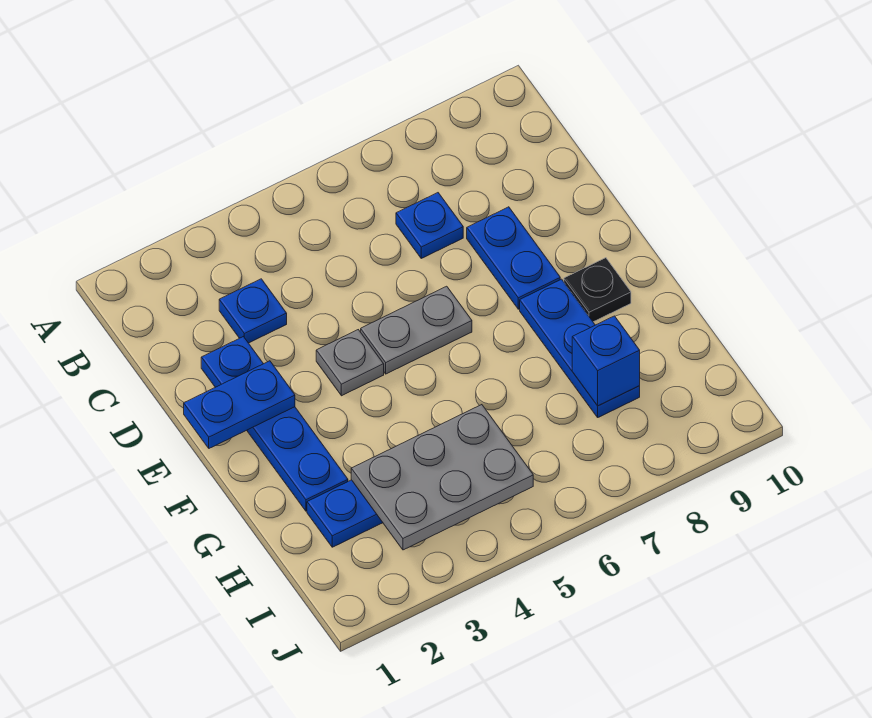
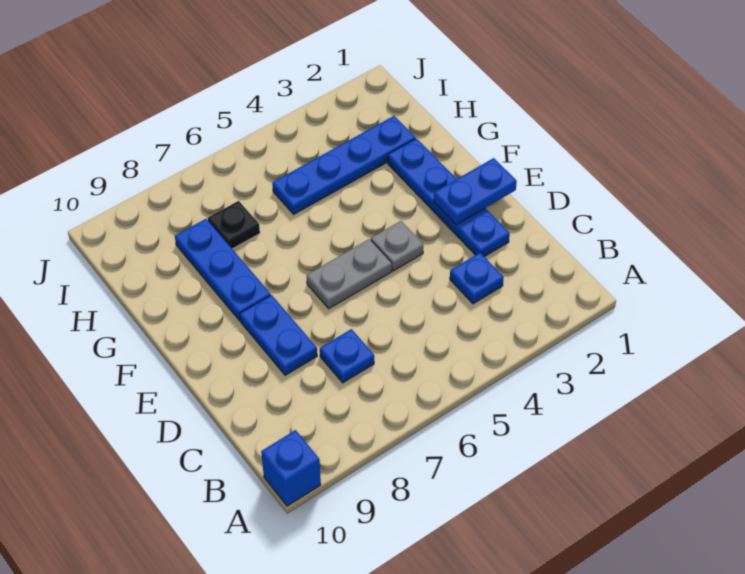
black plate F9 level 1 -> black plate H7 level 1
grey plate H3:I5 level 2 -> none
blue brick H8 level 2 -> blue brick A10 level 1

